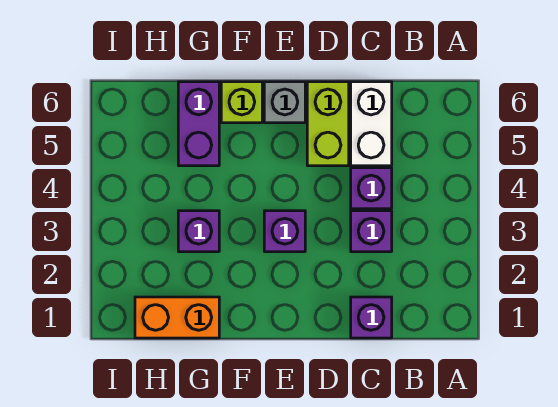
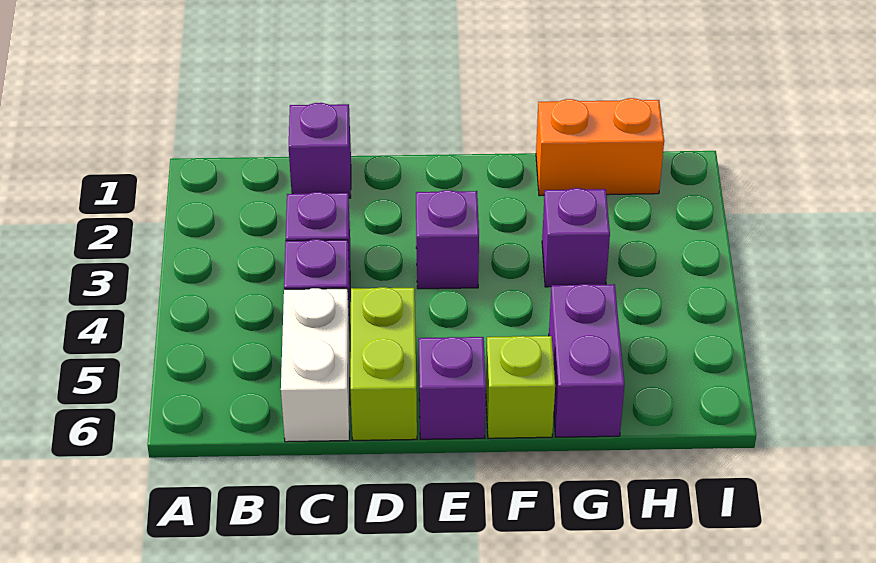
grey brick E6 level 1 -> purple brick E6 level 1

